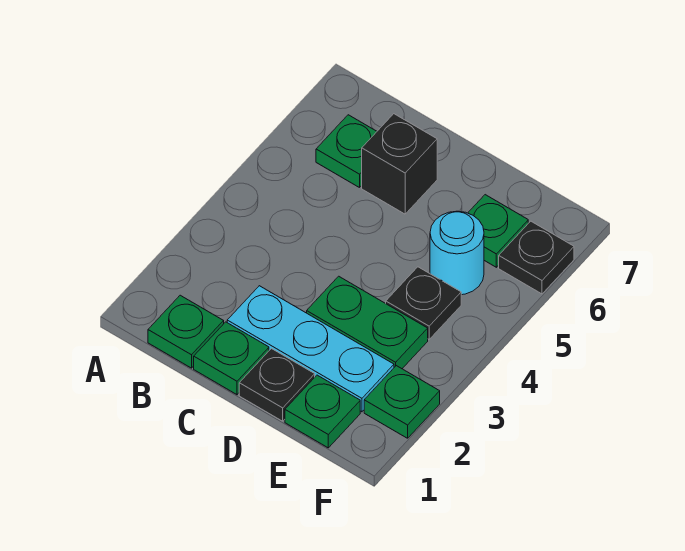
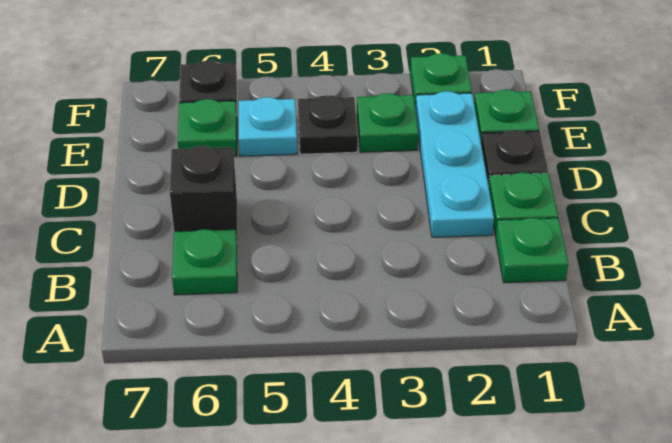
green plate D3:E3 level 1 -> green plate E3 level 1
cyan round brick E5 level 1 -> cyan plate E5 level 1

